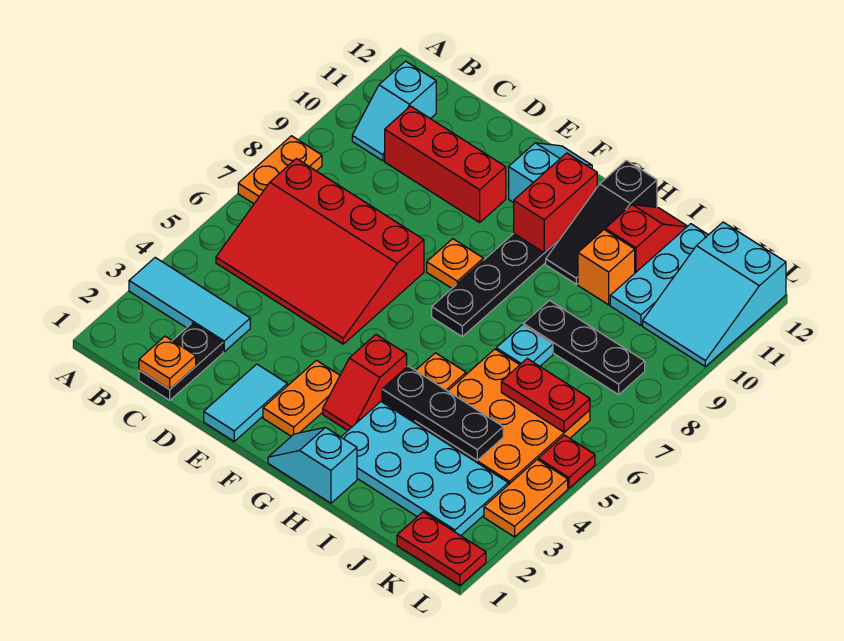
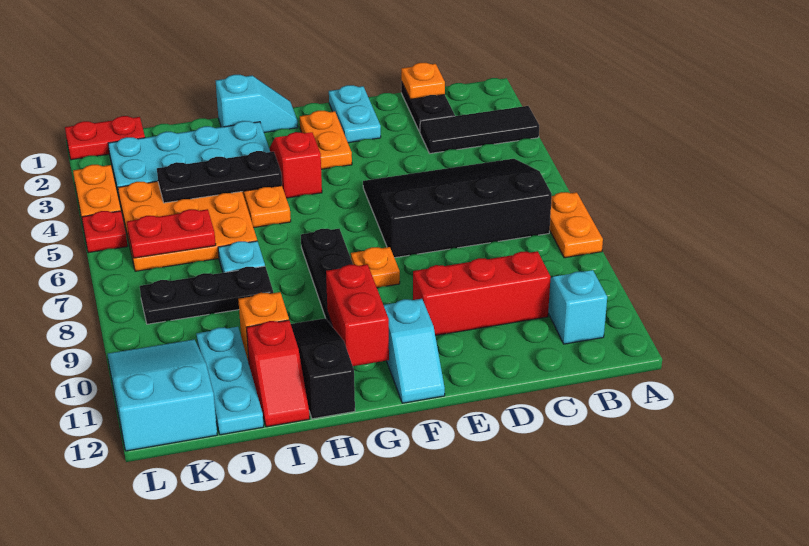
cyan tile A3:C3 level 1 -> black tile A3:C3 level 1
red slope B5:E7 level 1 top 7 -> black slope B5:E7 level 1 top 7
cyan tile E1:E2 level 1 -> cyan plate E1:E2 level 1

